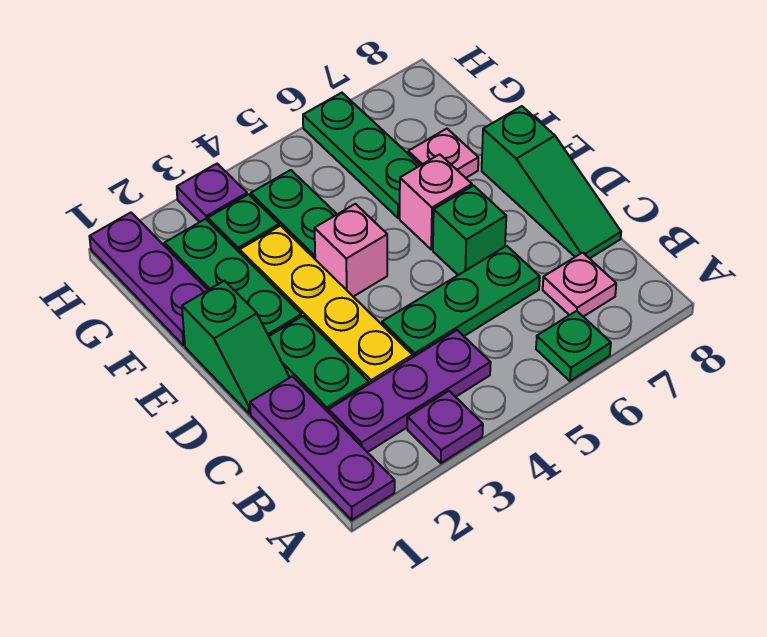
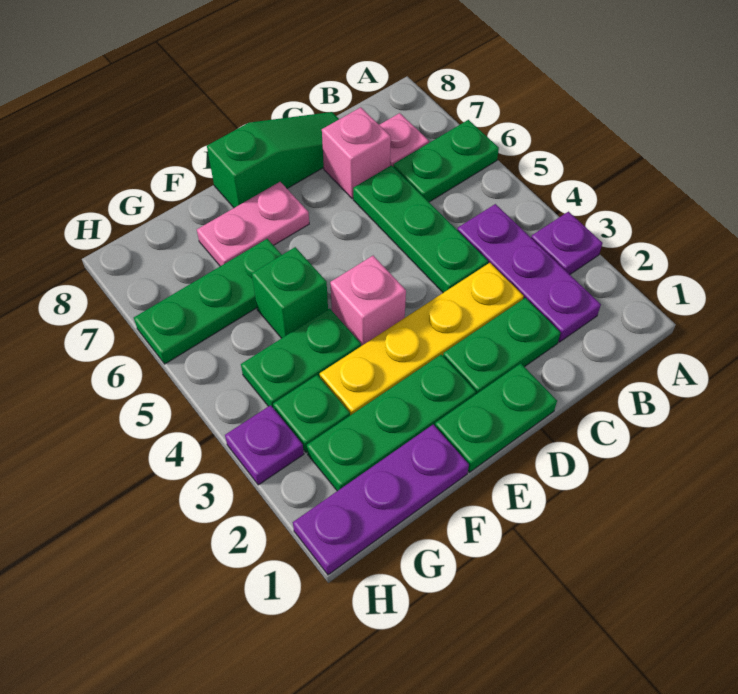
purple plate A1:C1 level 1 -> none
green plate A6 level 1 -> green plate A6:B6 level 1
green slope D1:E1 level 1 top E -> green plate D1:E1 level 1
green brick D6 level 1 -> green brick F5 level 1
pink brick E6 level 1 -> pink brick C7 level 1
pink plate F7 level 1 -> pink plate E7:F7 level 1

